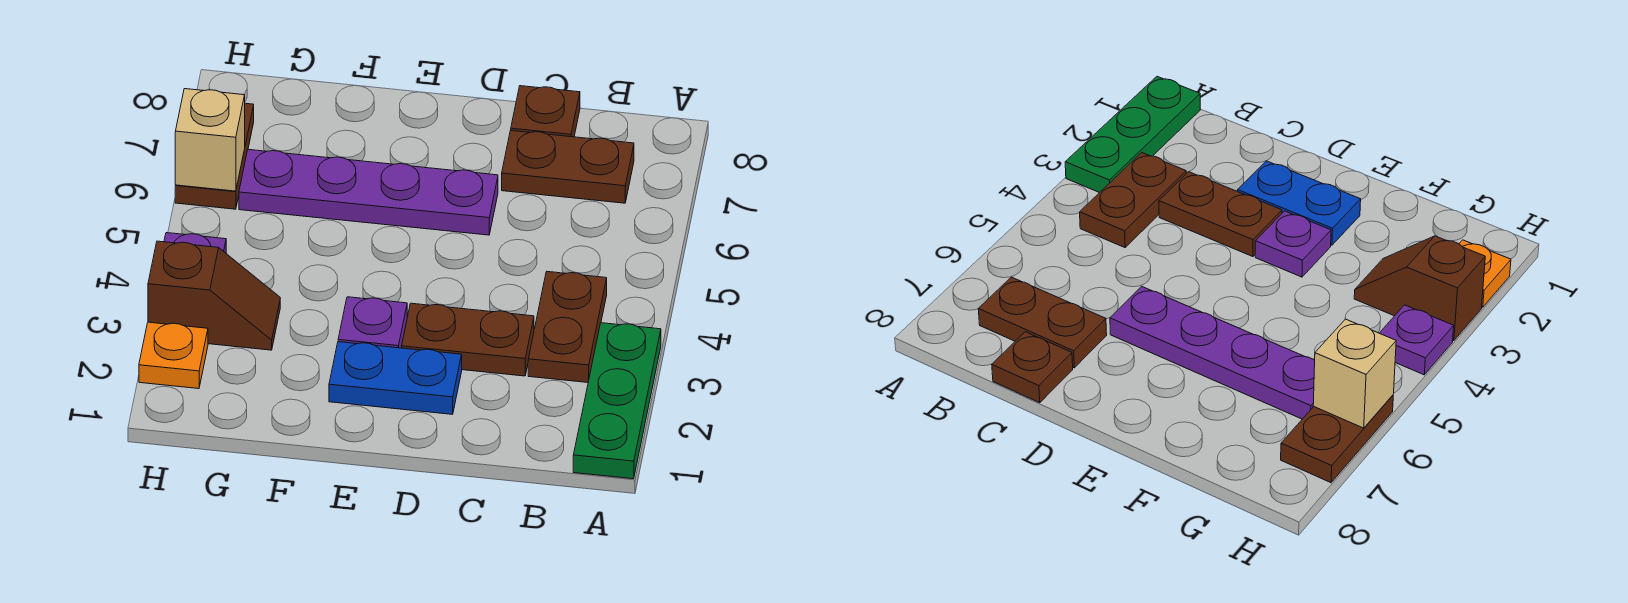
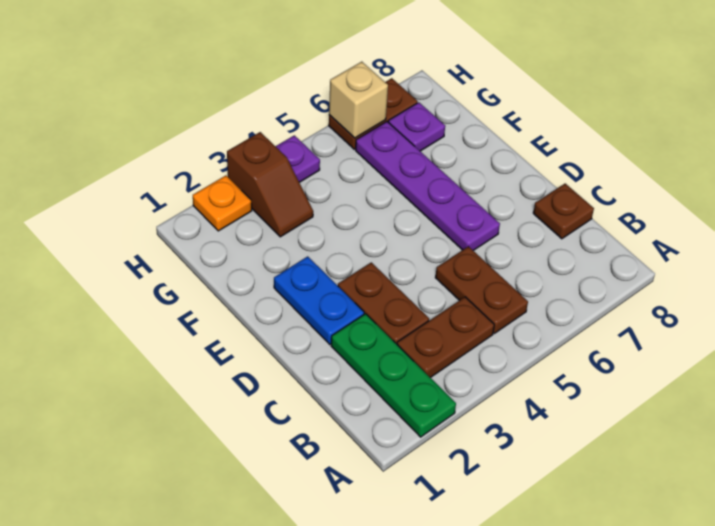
green plate A1:A3 level 1 -> green plate A2:C2 level 1
brown plate B7:C7 level 1 -> brown plate B5:C5 level 1
purple plate E3 level 1 -> purple plate G7 level 1

